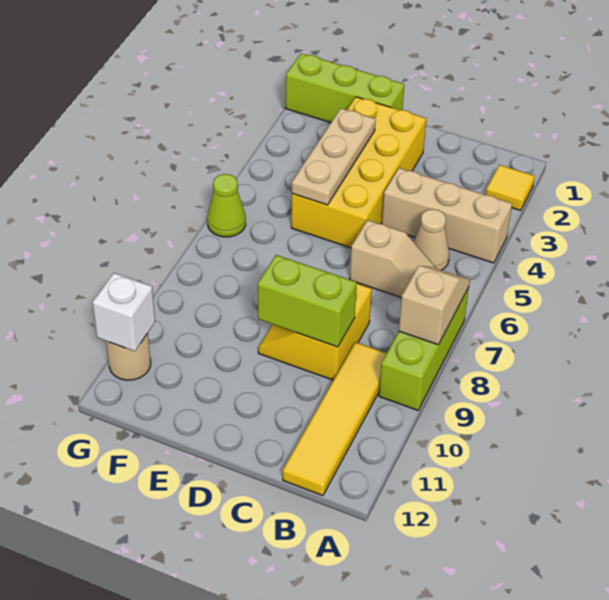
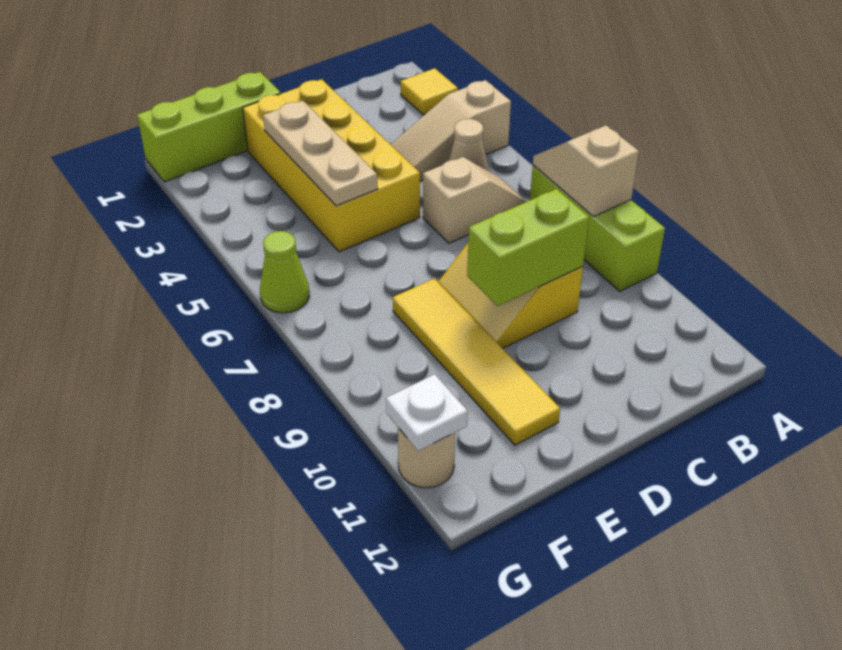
tan brick A4:C4 level 1 -> tan slope A4:C4 level 1 top A
yellow tile B9:B12 level 1 -> yellow tile E8:E11 level 1
white brick G11 level 2 -> white plate G11 level 2

